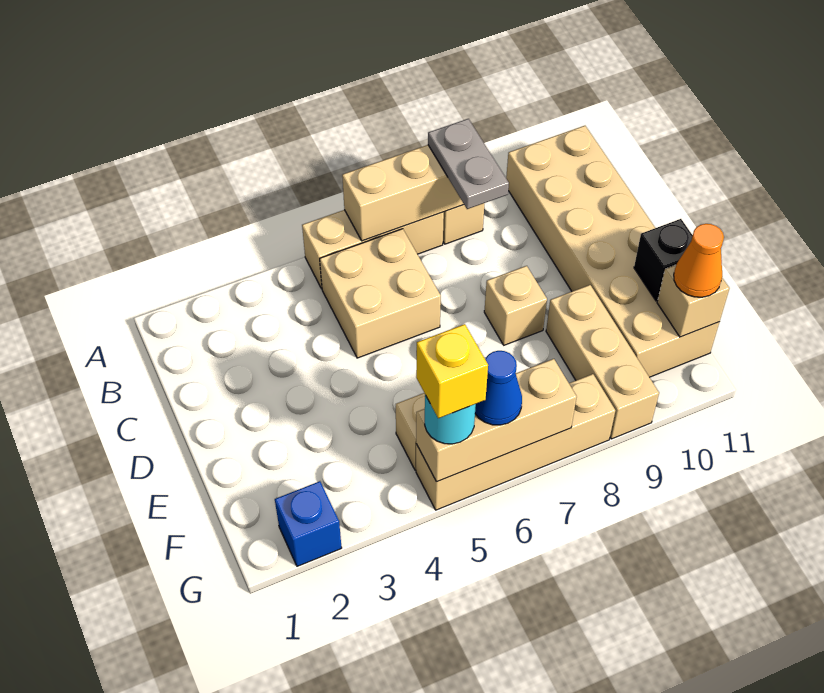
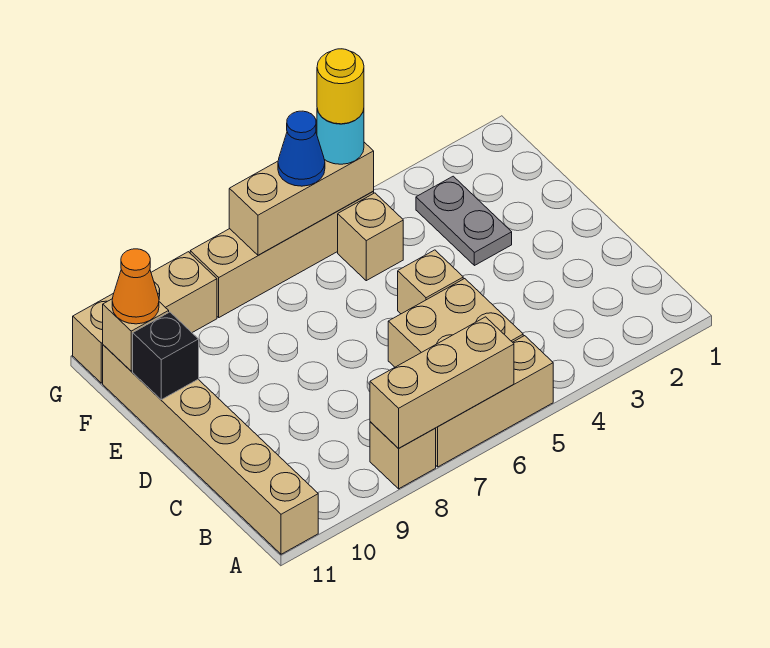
grey plate A8:B8 level 3 -> grey plate E3:F3 level 1
tan brick A10:F11 level 1 -> tan brick A11:F11 level 1
tan brick D8 level 1 -> tan brick D5 level 1
tan brick E9:G9 level 1 -> tan brick G9:G11 level 1
blue brick G2 level 1 -> none
yellow brick G5 level 4 -> yellow round brick G5 level 4

